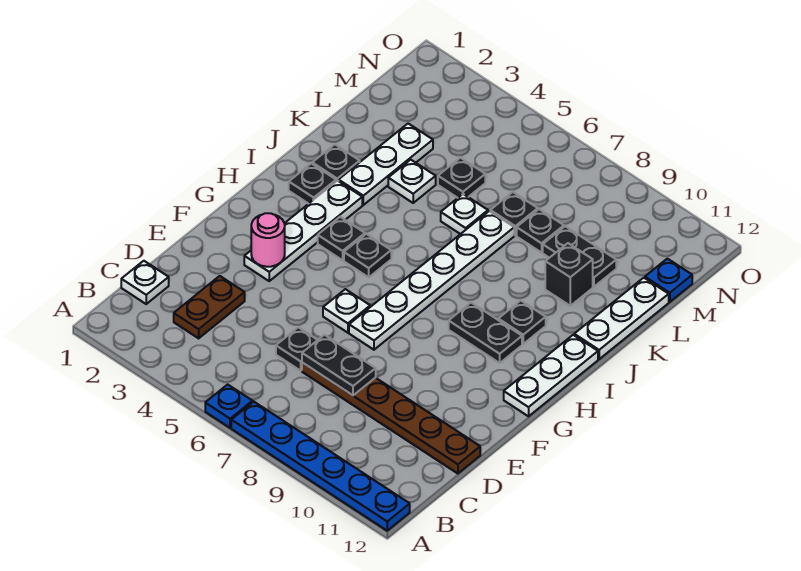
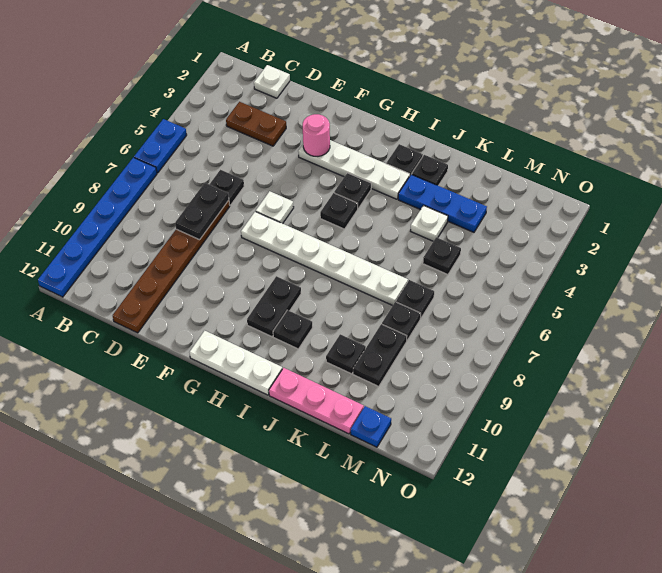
blue plate A6 level 1 -> blue plate A5:A6 level 1
white plate J3:L3 level 1 -> blue plate J3:L3 level 1
white plate J12:L12 level 1 -> pink plate J12:L12 level 1
white plate K6 level 1 -> none
black brick K10 level 1 -> black plate K10 level 1

